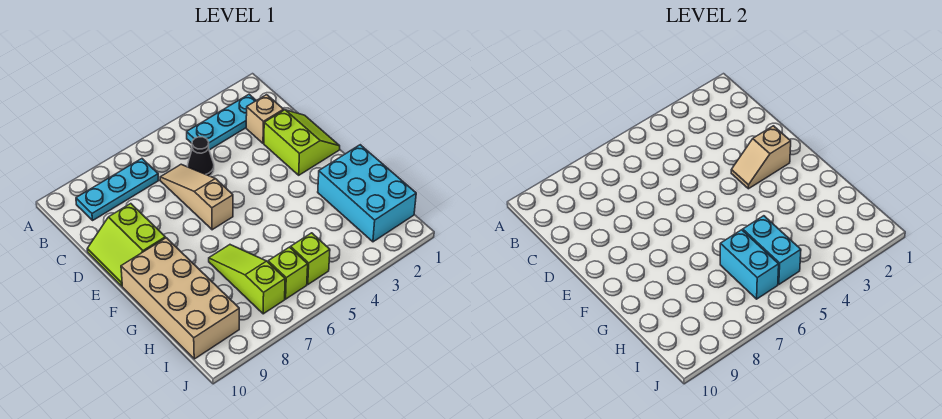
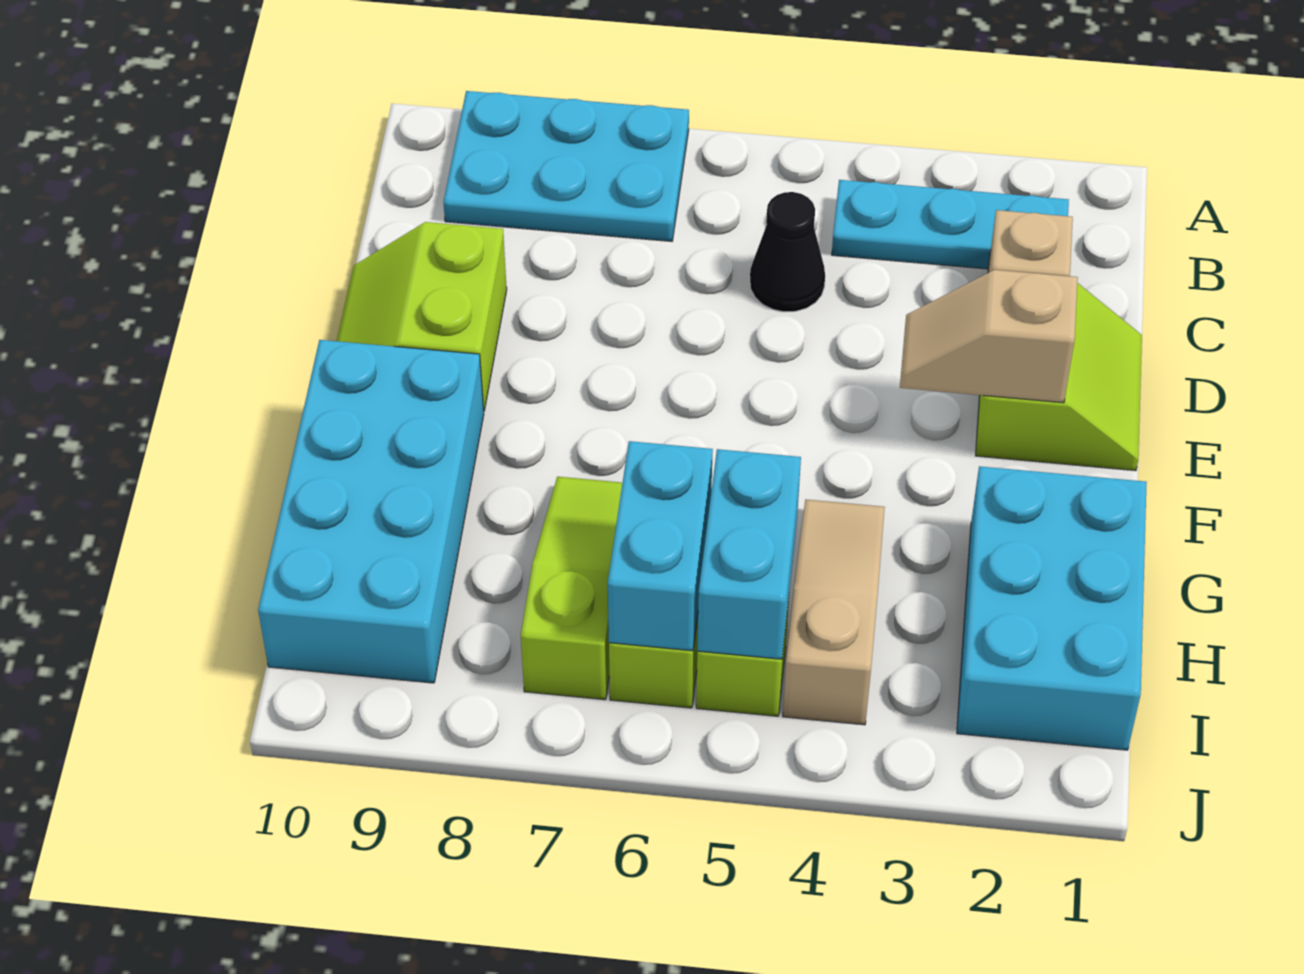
cyan plate B7:B9 level 1 -> cyan plate A7:B9 level 1
tan slope C6:E6 level 1 top E -> tan slope G4:I4 level 1 top I
tan brick F9:I10 level 1 -> cyan brick F9:I10 level 1

